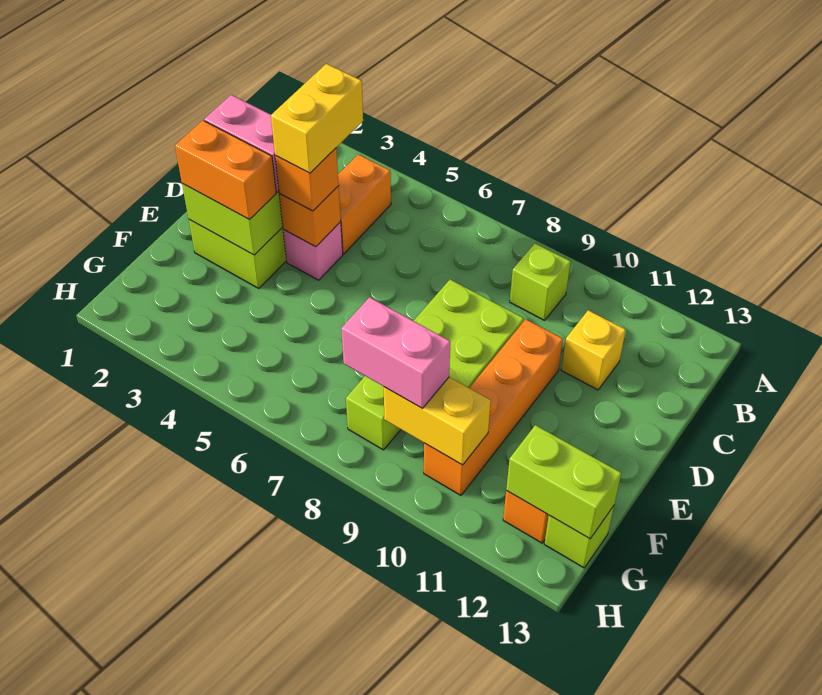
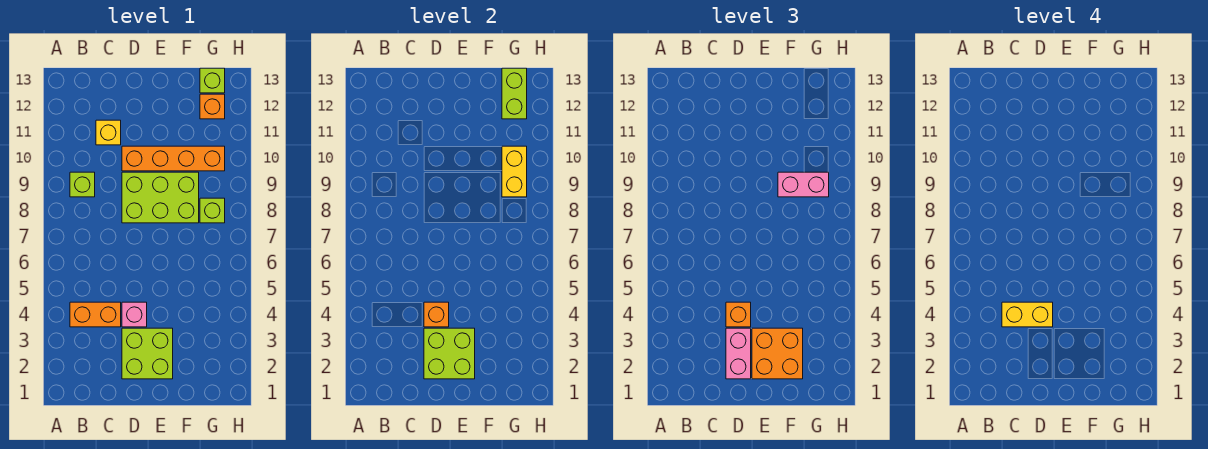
orange brick E2:E3 level 3 -> orange brick E2:F3 level 3
pink brick G8:G9 level 3 -> pink brick F9:G9 level 3

